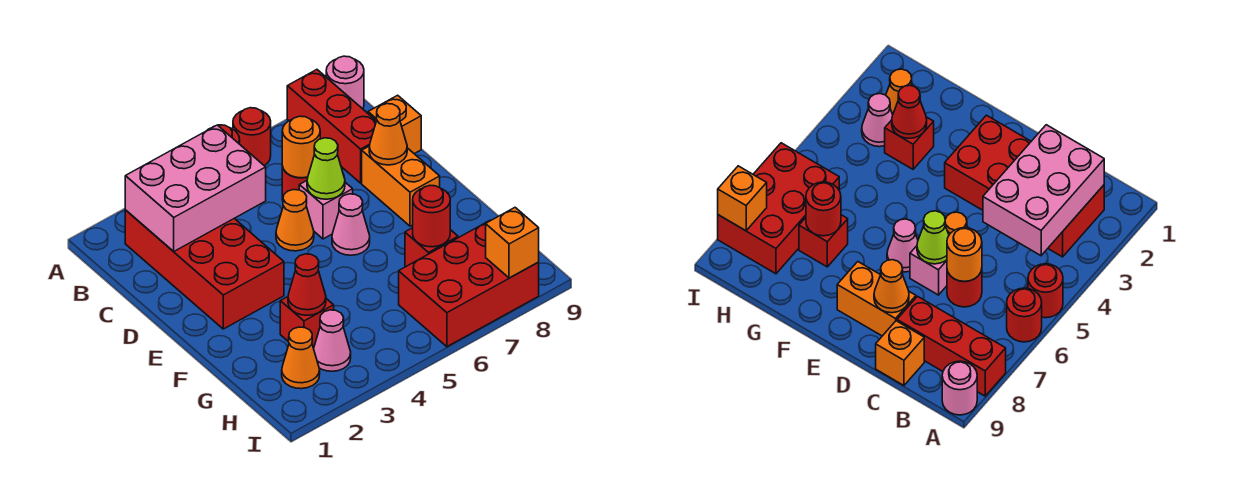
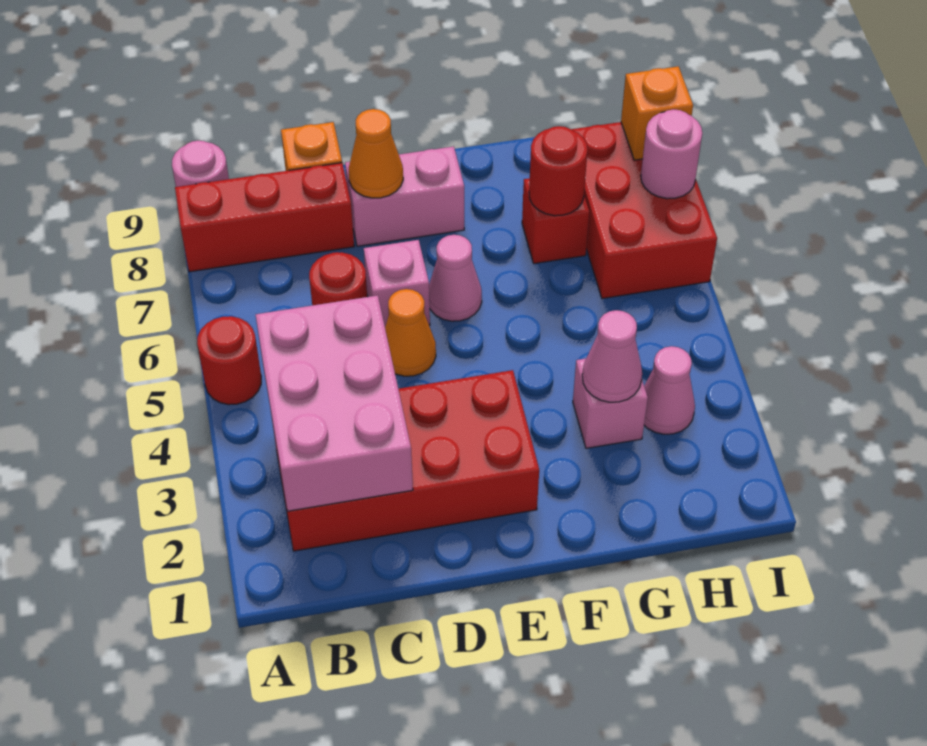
red round brick A6 level 1 -> none
orange round brick C6 level 2 -> none
lime cone D6 level 2 -> none
orange brick D8:E8 level 1 -> pink brick D8:E8 level 1
red brick G3 level 1 -> pink brick G3 level 1
red cone G3 level 2 -> pink cone G3 level 2
orange cone H2 level 1 -> none
none -> pink round brick I7 level 2

